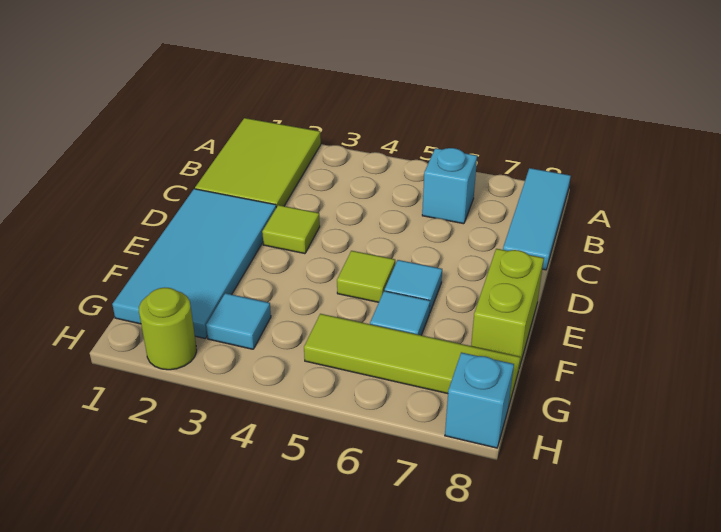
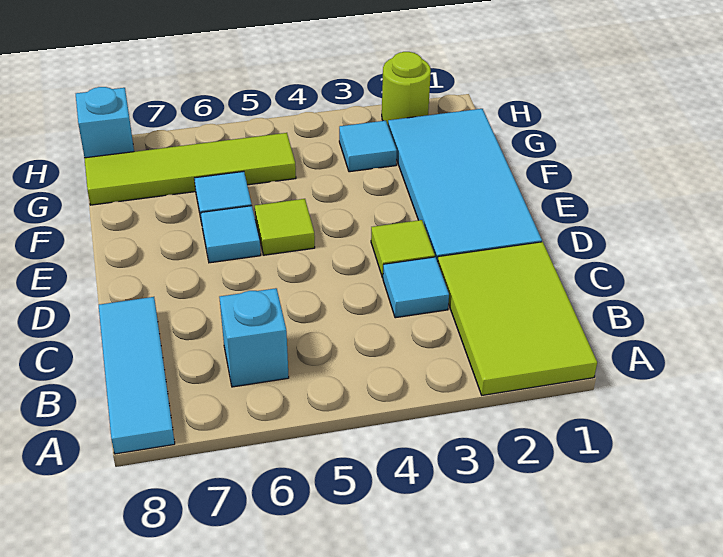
none -> cyan tile C3 level 1
lime brick E8:F8 level 1 -> none

